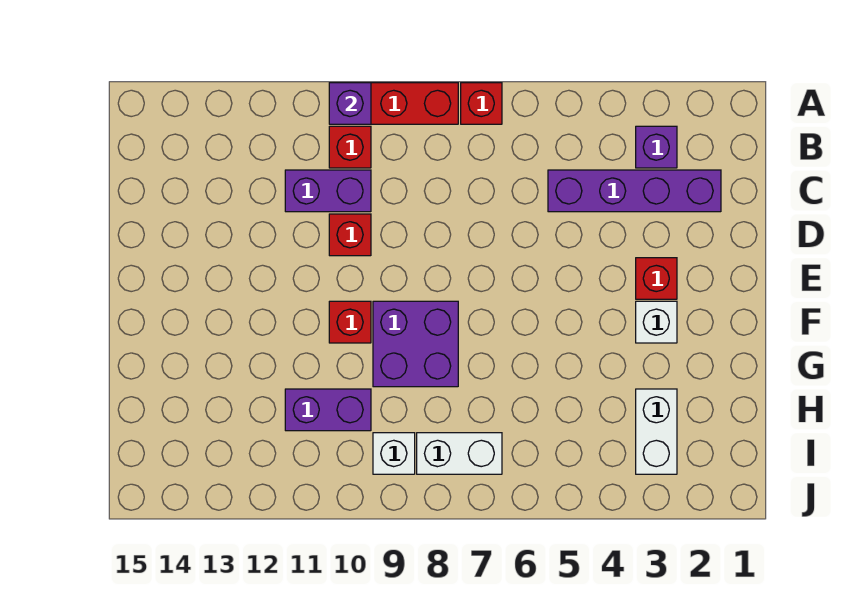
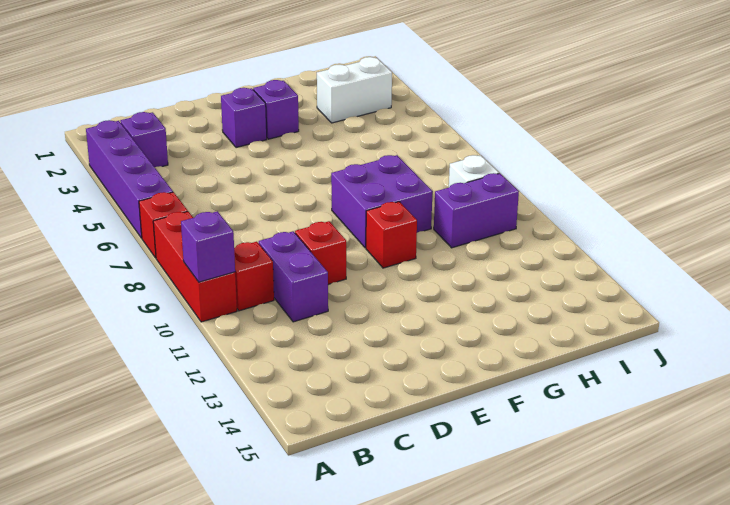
purple brick C2:C5 level 1 -> purple brick A3:A6 level 1
red brick E3 level 1 -> purple brick E3 level 1
white brick F3 level 1 -> purple brick F3 level 1
purple brick H10:H11 level 1 -> purple brick H10:I10 level 1
white brick I7:I8 level 1 -> none

